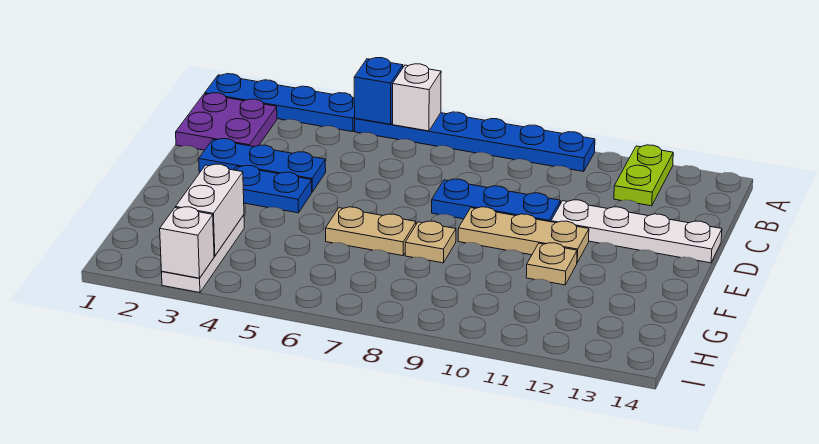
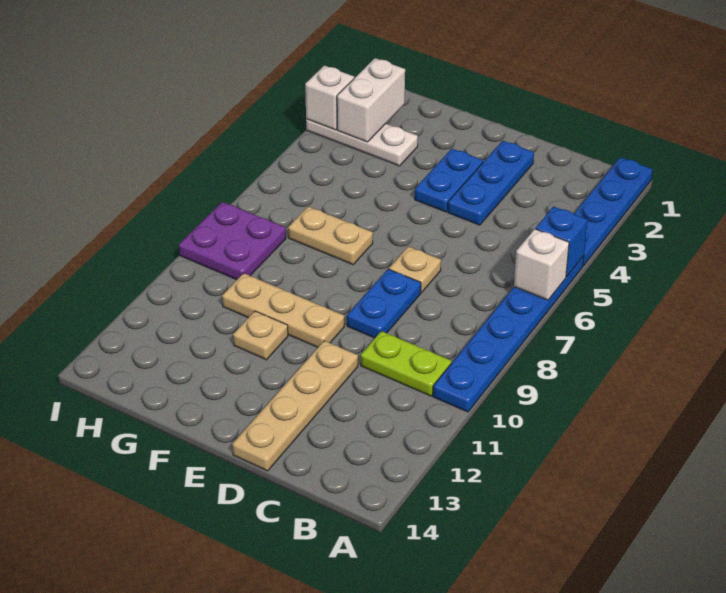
lime plate A12:B12 level 1 -> lime plate B10:C10 level 1
purple plate B1:C2 level 1 -> purple plate H8:I9 level 1
blue plate D8:D10 level 1 -> blue plate D8:D9 level 1
white plate D11:D14 level 1 -> tan plate D11:D14 level 1
tan plate E9:E11 level 1 -> tan plate E10:G10 level 1
tan plate F6:F7 level 1 -> tan plate F7:G7 level 1
tan plate F8 level 1 -> tan plate D7 level 1
white brick G3:H3 level 2 -> white brick H2:H3 level 2

